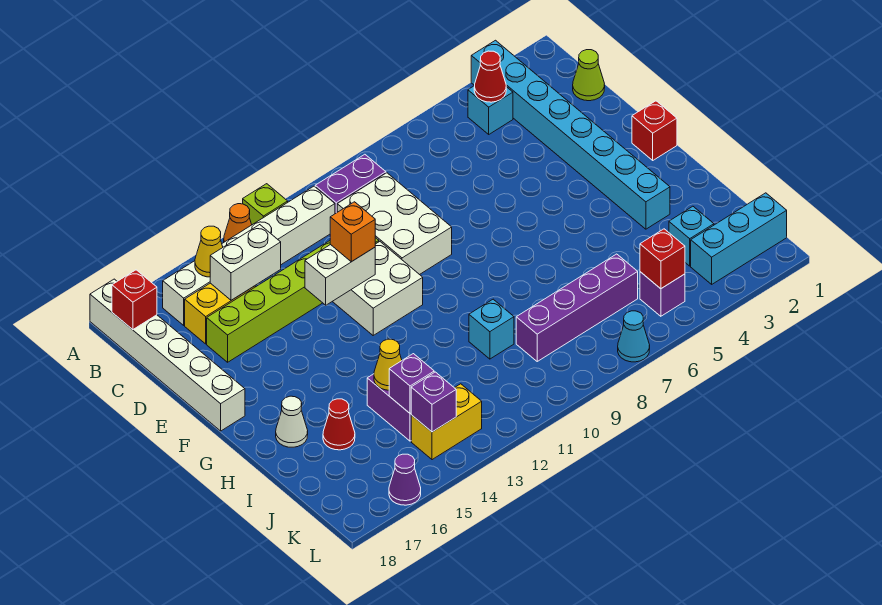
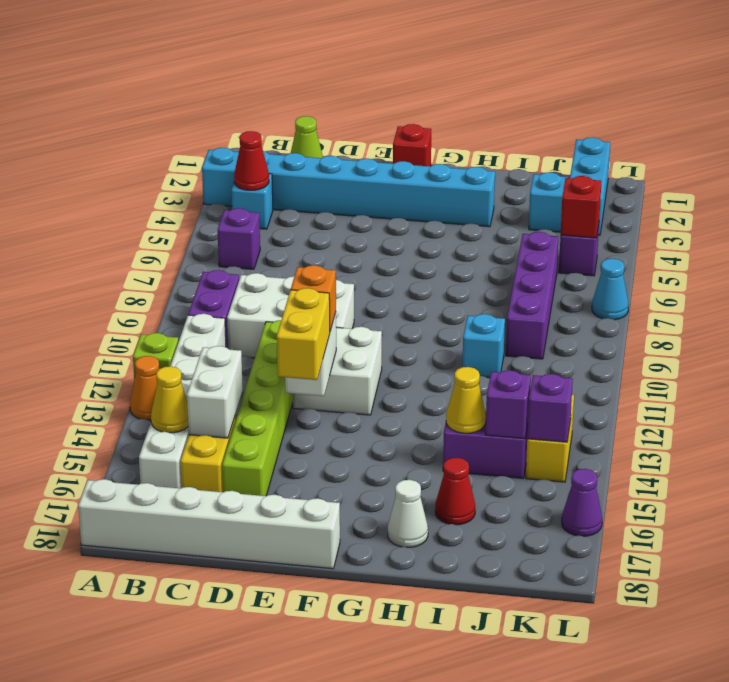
none -> purple brick B6 level 1
red brick B18 level 2 -> none
none -> yellow brick E13:E14 level 3

